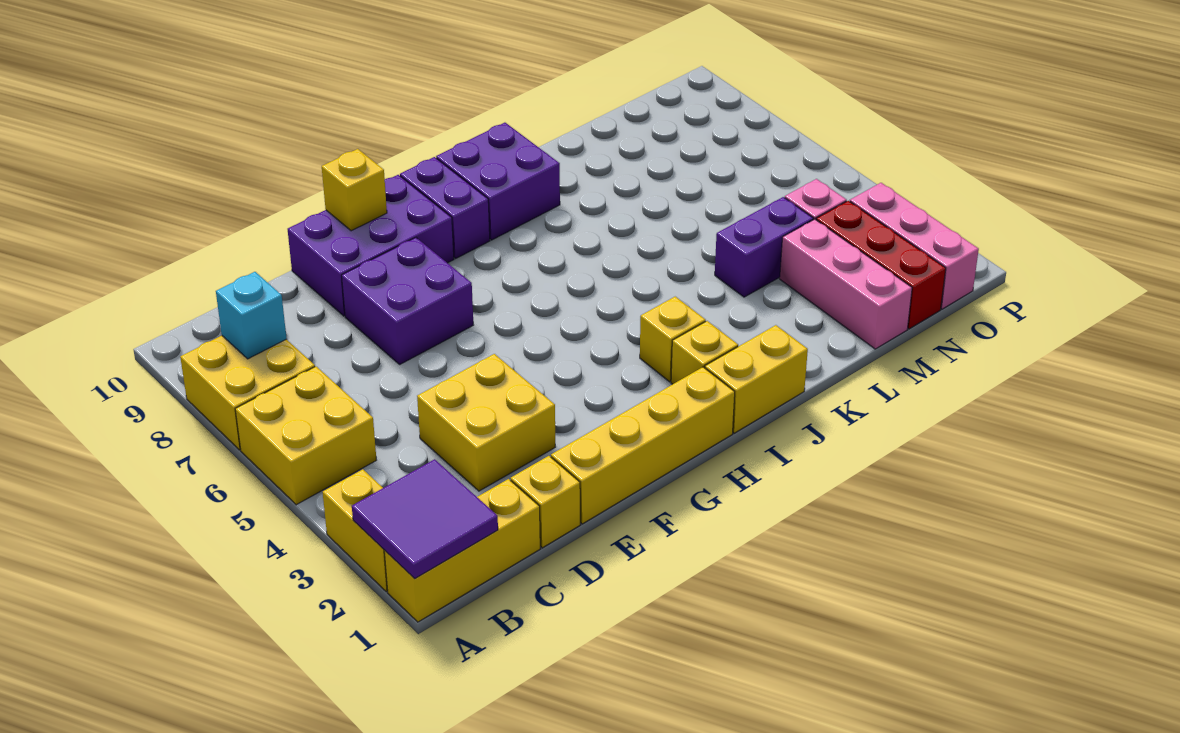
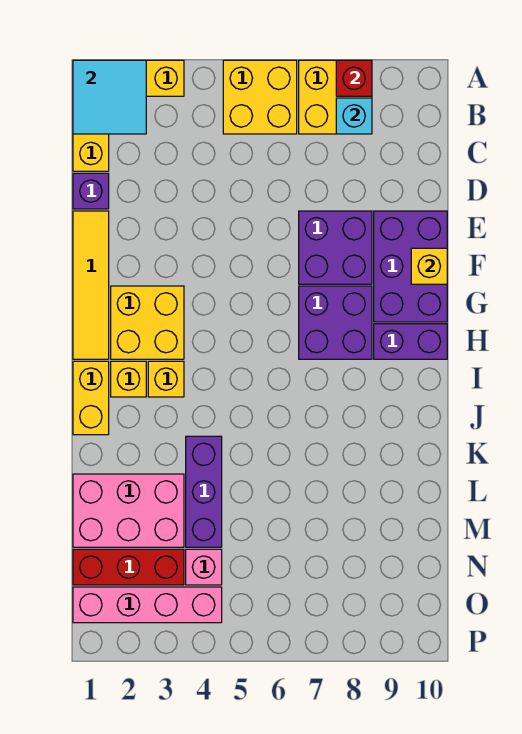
purple tile A1:B2 level 2 -> cyan tile A1:B2 level 2
none -> red brick A8 level 2
yellow brick D1 level 1 -> purple brick D1 level 1
yellow brick D3:E4 level 1 -> yellow brick G2:H3 level 1
yellow brick E1:H1 level 1 -> yellow tile E1:H1 level 1
purple brick I9:J10 level 1 -> purple brick G7:H8 level 1
purple brick L4:M4 level 1 -> purple brick K4:M4 level 1
pink brick M1:M3 level 1 -> pink brick L1:M3 level 1
pink brick O1:O3 level 1 -> pink brick O1:O4 level 1

